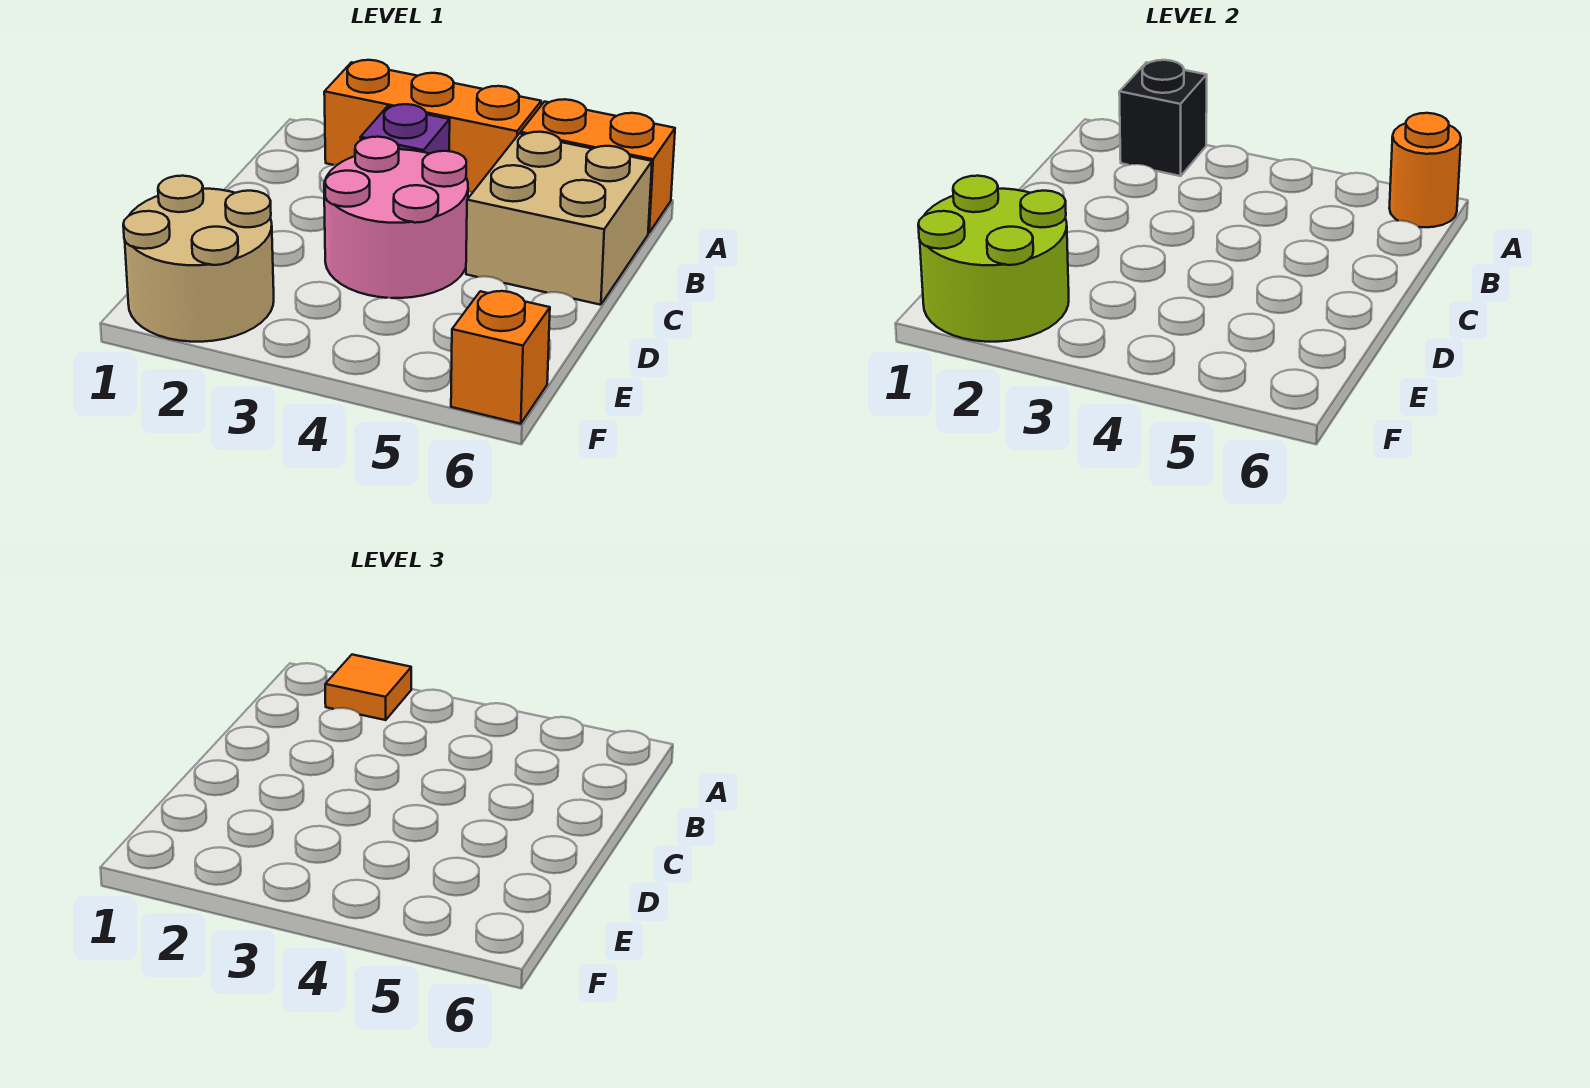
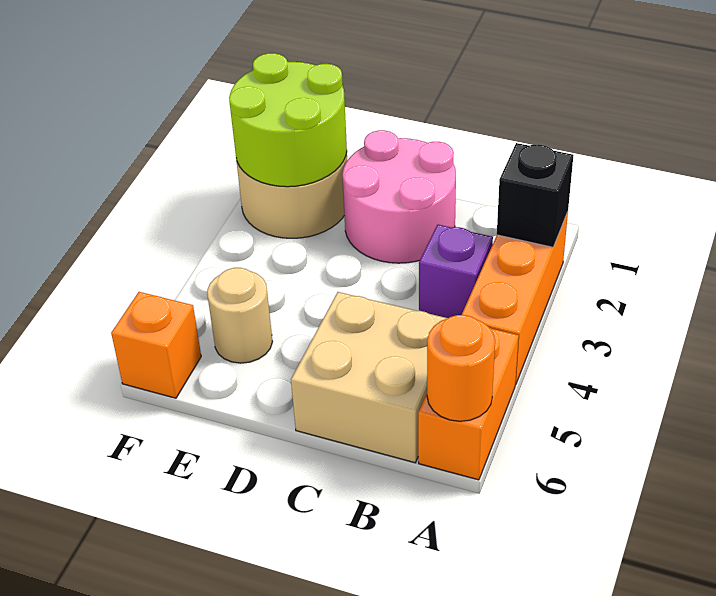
orange tile A2 level 3 -> none
pink round brick C3:D4 level 1 -> pink round brick C1:D2 level 1
none -> tan round brick E5 level 1

